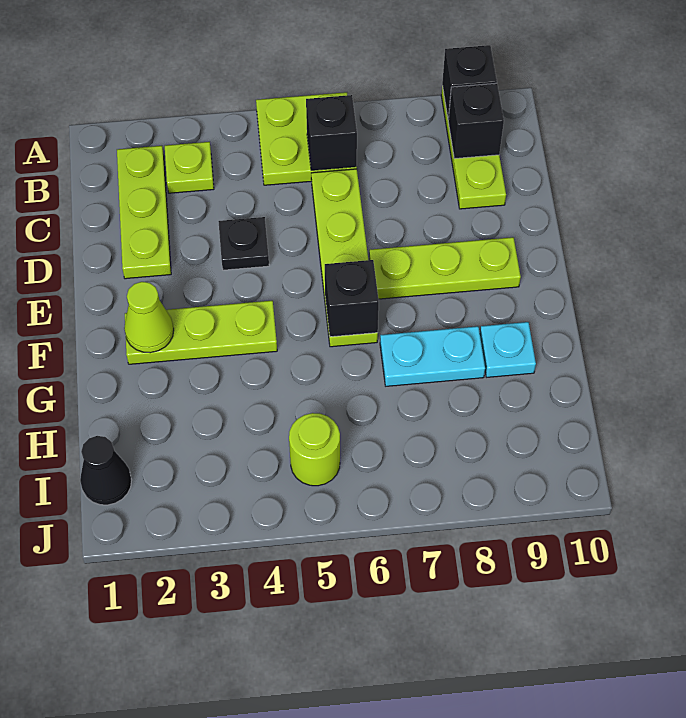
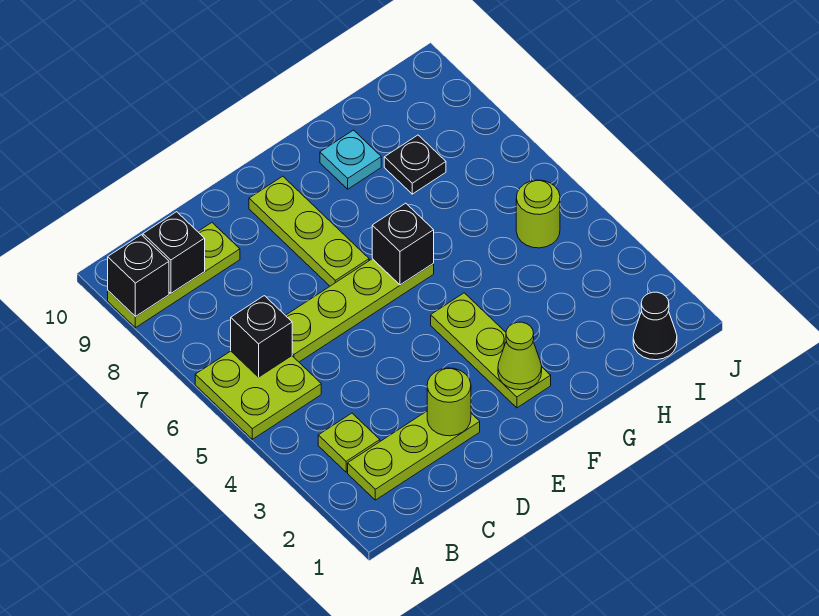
none -> lime round brick D2 level 2
black plate D4 level 1 -> black plate H8 level 1
cyan plate G7:G8 level 1 -> none

